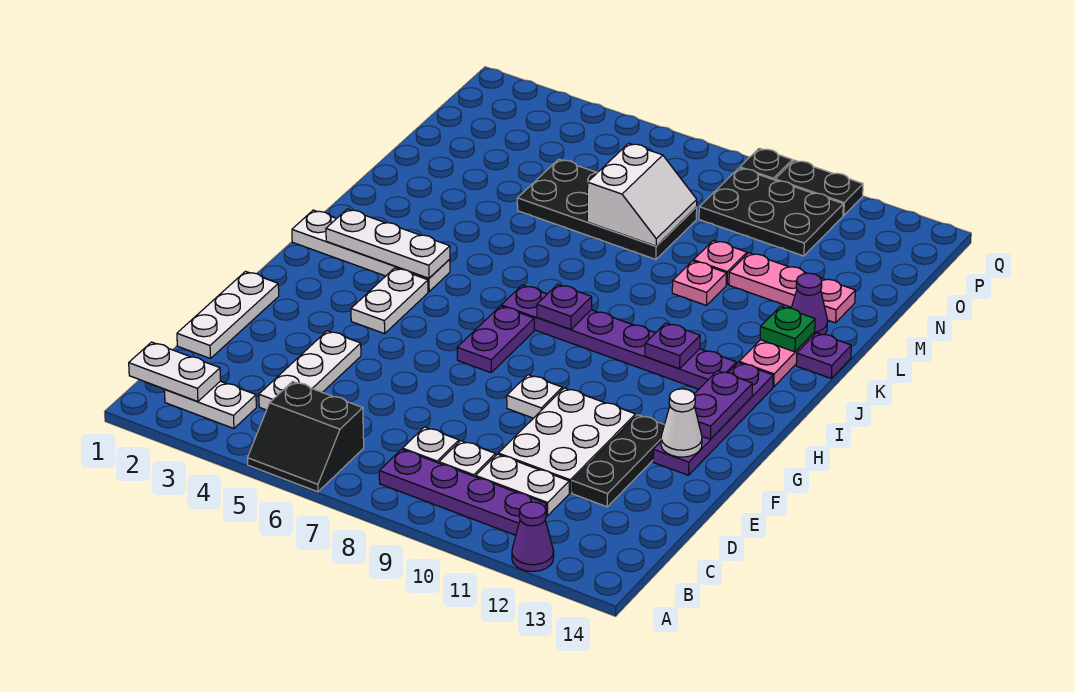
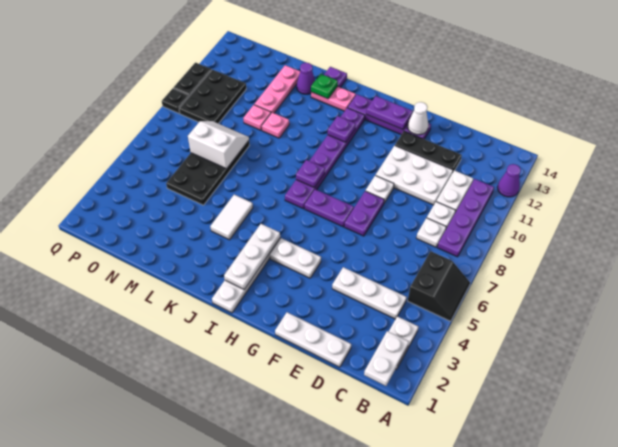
none -> purple plate F7:F8 level 1
none -> white tile K4:K5 level 1

